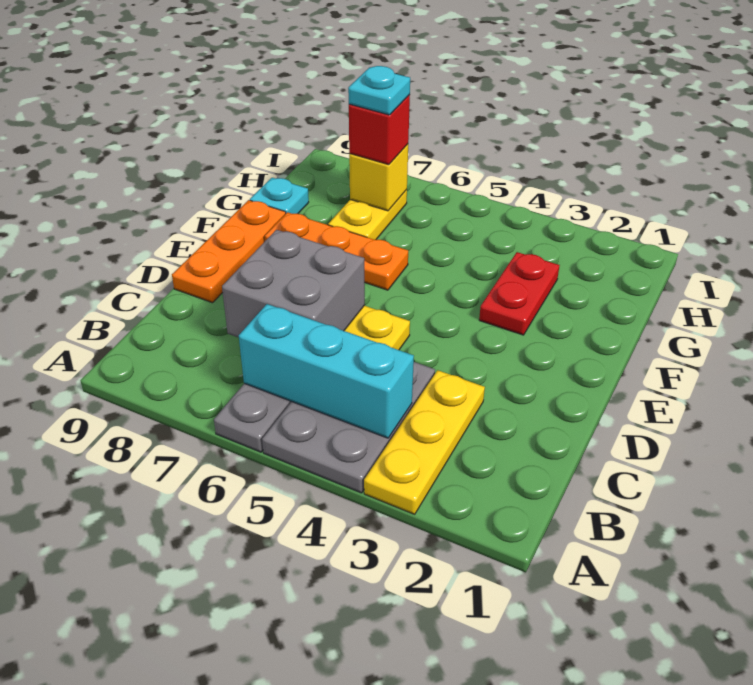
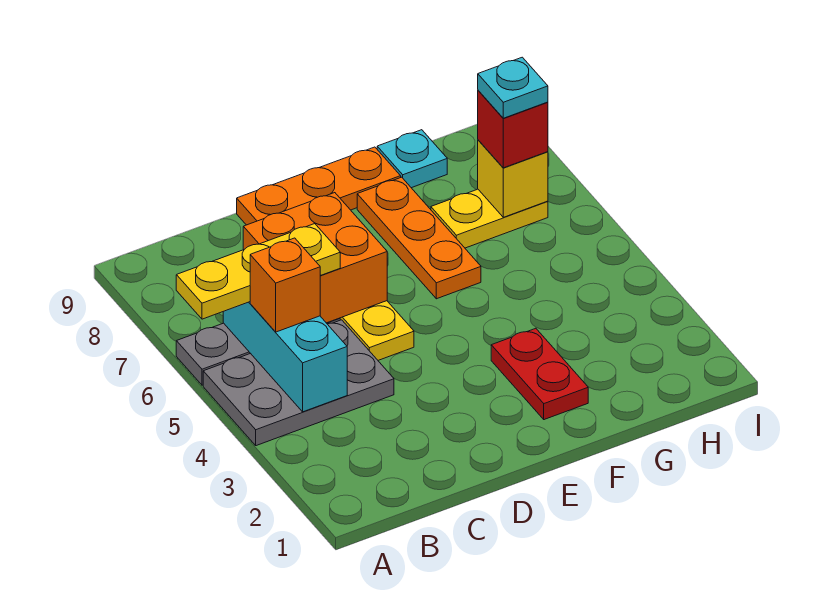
yellow plate A3:C3 level 1 -> yellow plate A6:C6 level 3
none -> orange brick B5 level 3
grey brick C6:D7 level 2 -> orange brick C6:D7 level 2
red plate F3:G3 level 1 -> red plate F2:F3 level 1

